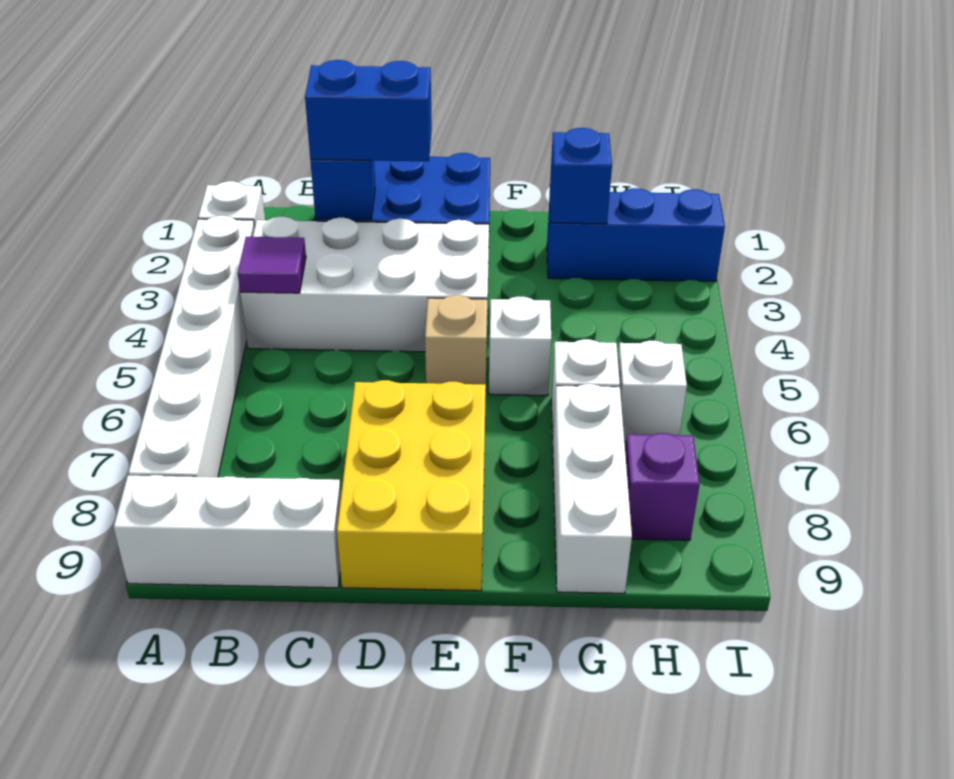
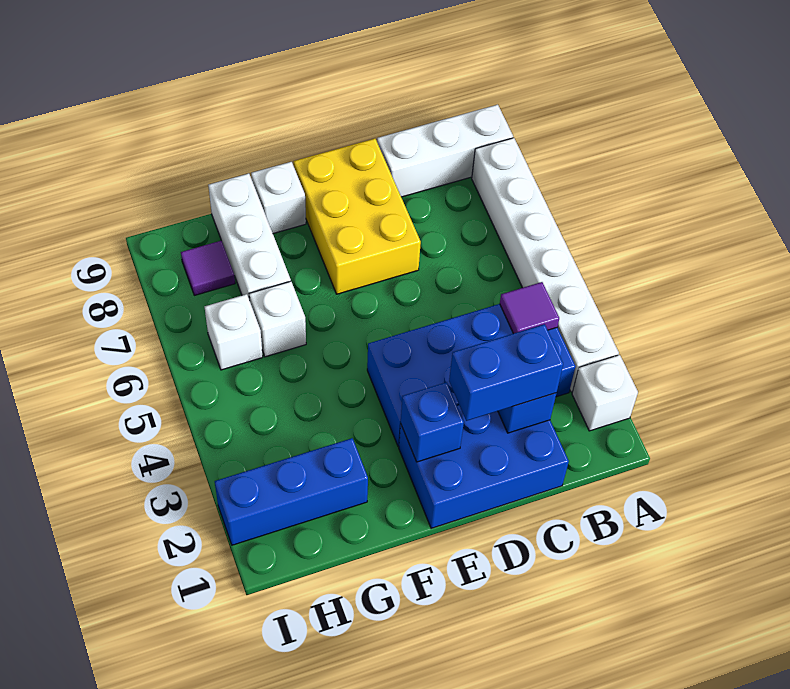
white brick B3:E4 level 1 -> blue brick B3:E4 level 1
tan brick E5 level 1 -> none
white brick F5 level 1 -> white brick F9 level 1
blue brick G2 level 2 -> blue brick E2 level 2
purple brick H8 level 1 -> purple tile H8 level 1

